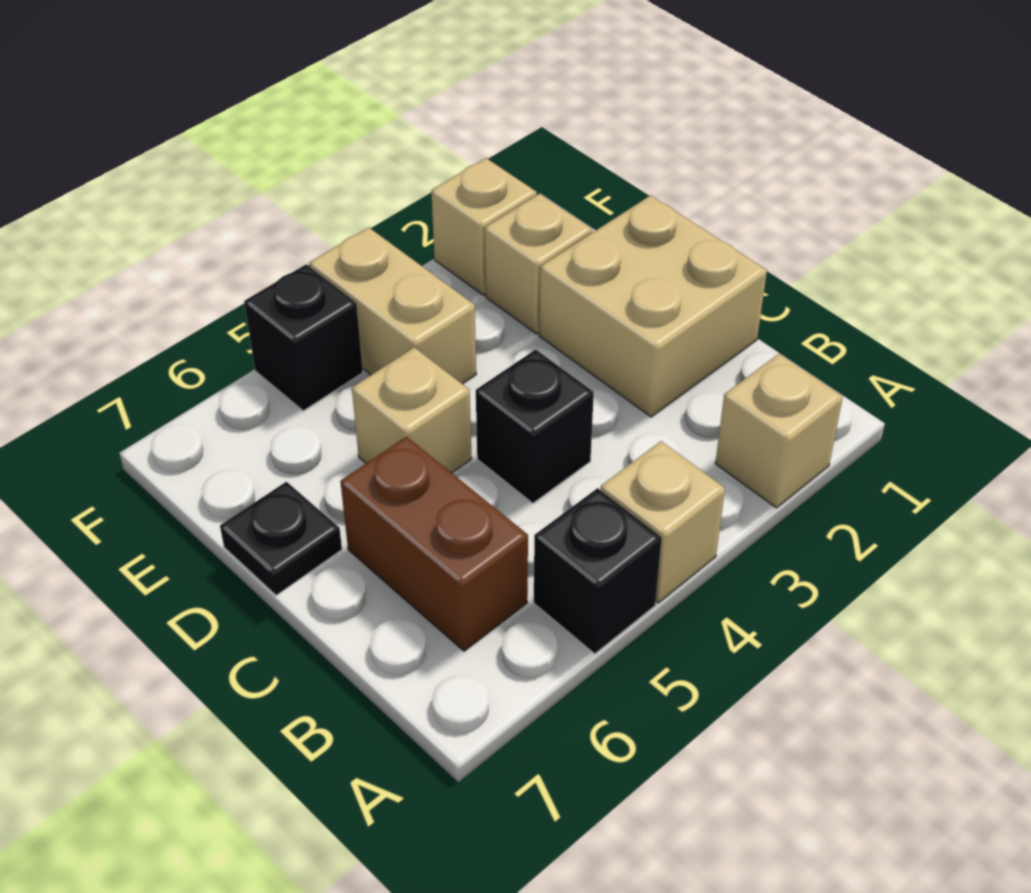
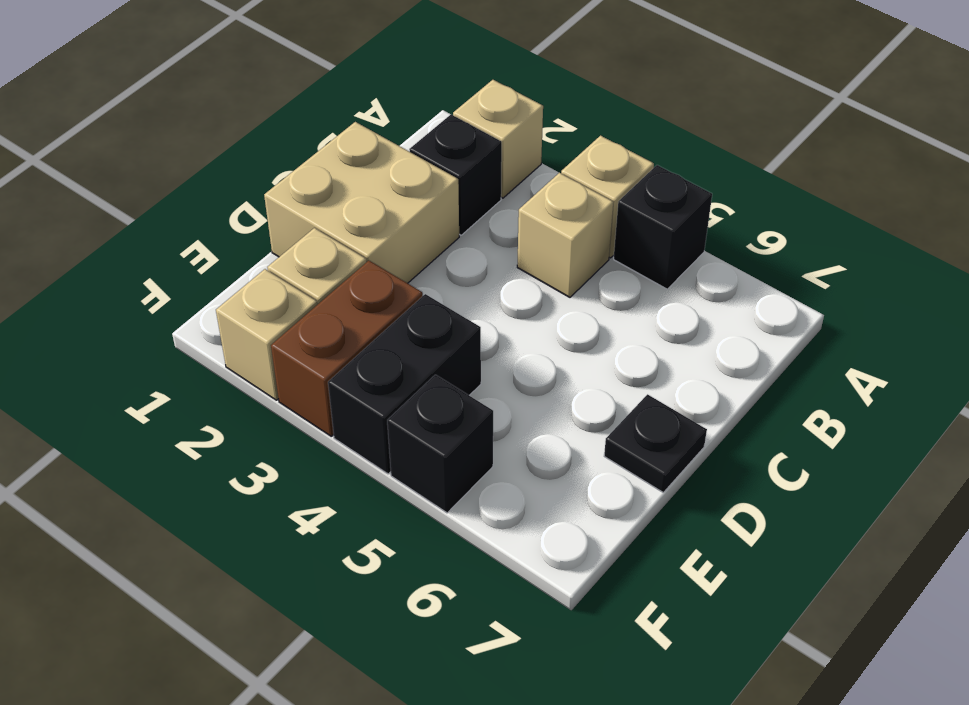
brown brick B6:C6 level 1 -> brown brick E3:F3 level 1
black brick C4 level 1 -> black brick B2 level 1
tan brick D5 level 1 -> tan brick B4 level 1
tan brick E4:F4 level 1 -> black brick E4:F4 level 1

